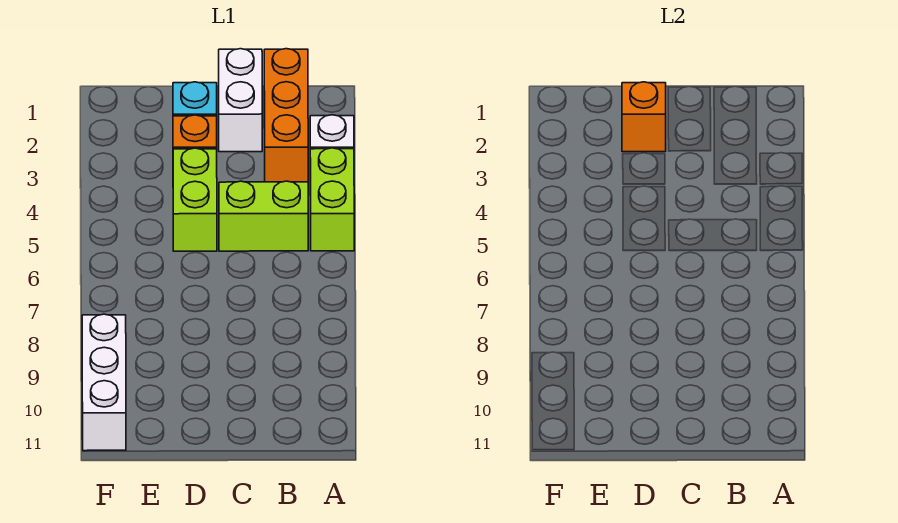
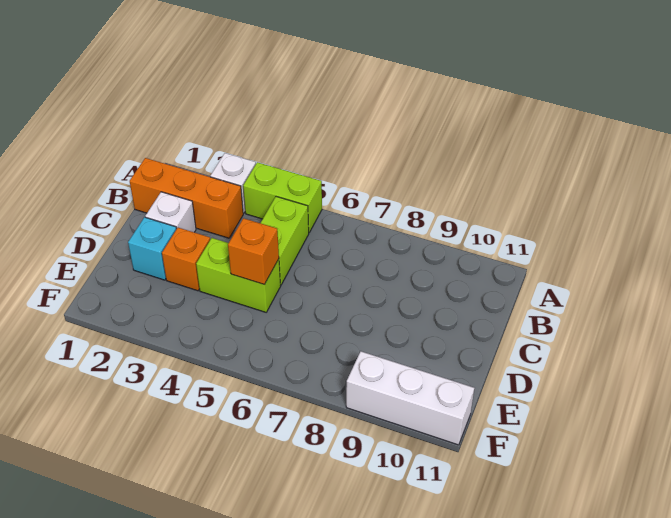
white brick C1:C2 level 1 -> white brick C2 level 1
orange brick D2 level 2 -> orange brick D5 level 2

